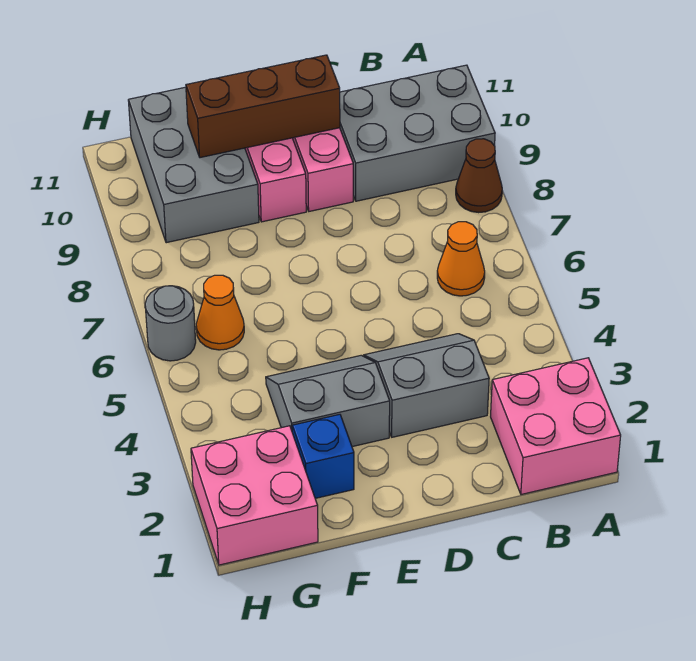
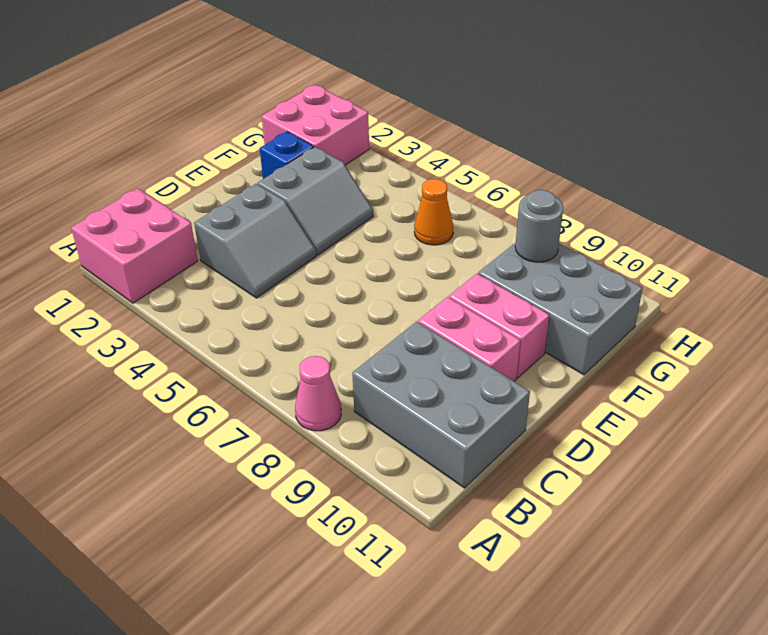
brown cone A8 level 1 -> pink cone A8 level 1
grey brick A9:C10 level 1 -> grey brick B9:C11 level 1
orange cone B6 level 1 -> none
brown brick D10:F10 level 2 -> none
grey round brick H6 level 1 -> grey round brick G9 level 2

